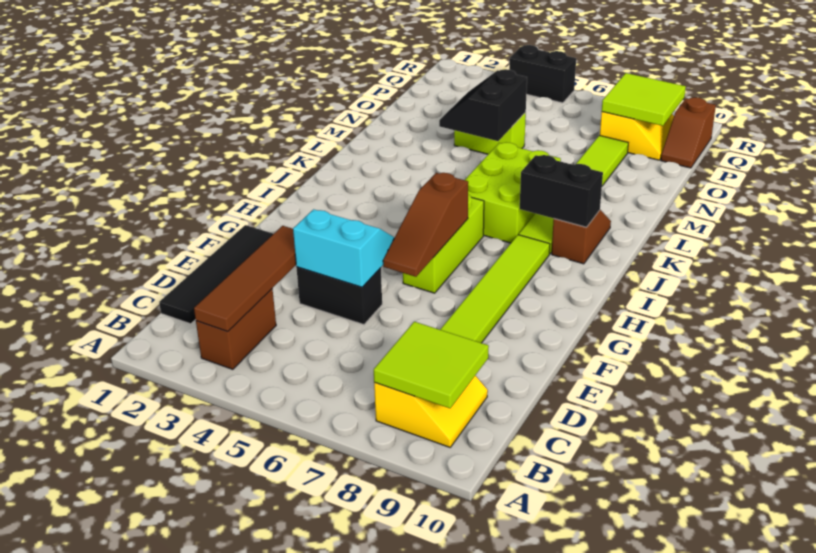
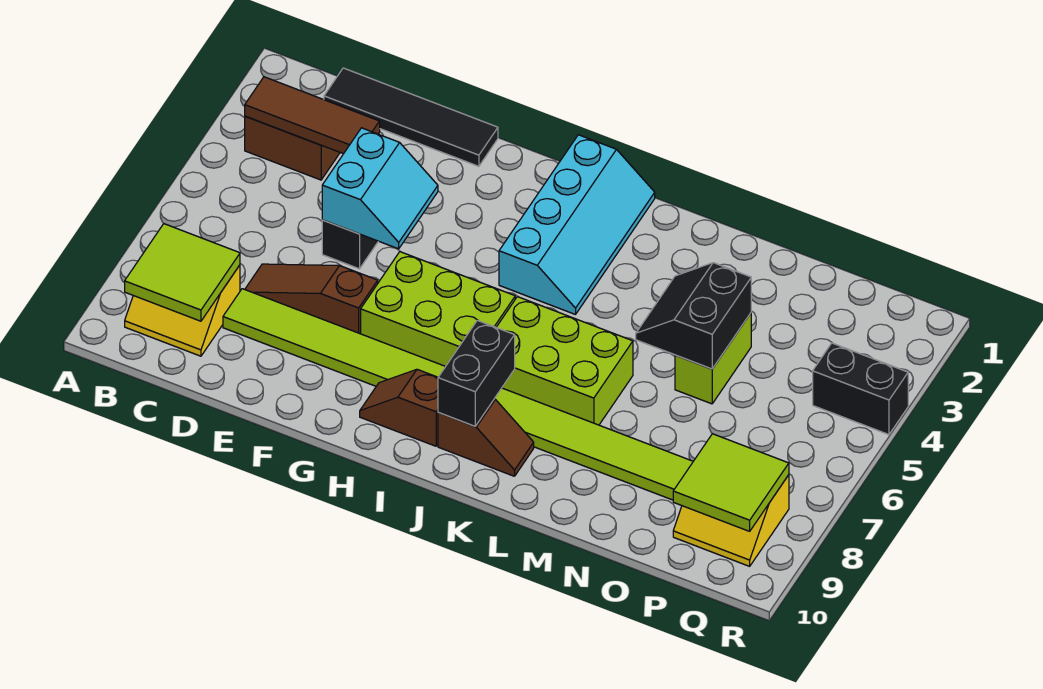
brown tile B3:E3 level 2 -> brown tile B3:D3 level 2
brown slope F6:H6 level 2 top H -> brown slope D7:F7 level 1 top F
lime brick G6:I6 level 1 -> lime brick G6:I7 level 1
none -> cyan slope I1:J4 level 1 top I
black slope M4:N5 level 2 top 5 -> black slope M4:N5 level 2 top N
brown slope P10:Q10 level 1 top Q -> brown slope H9:I9 level 1 top I
black brick R4:R5 level 1 -> black brick Q4:R4 level 1

